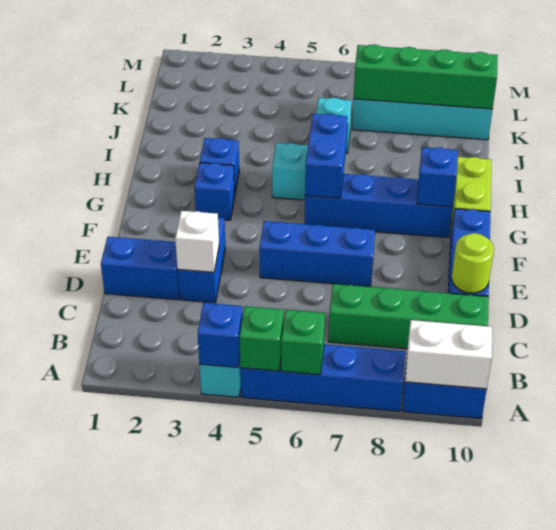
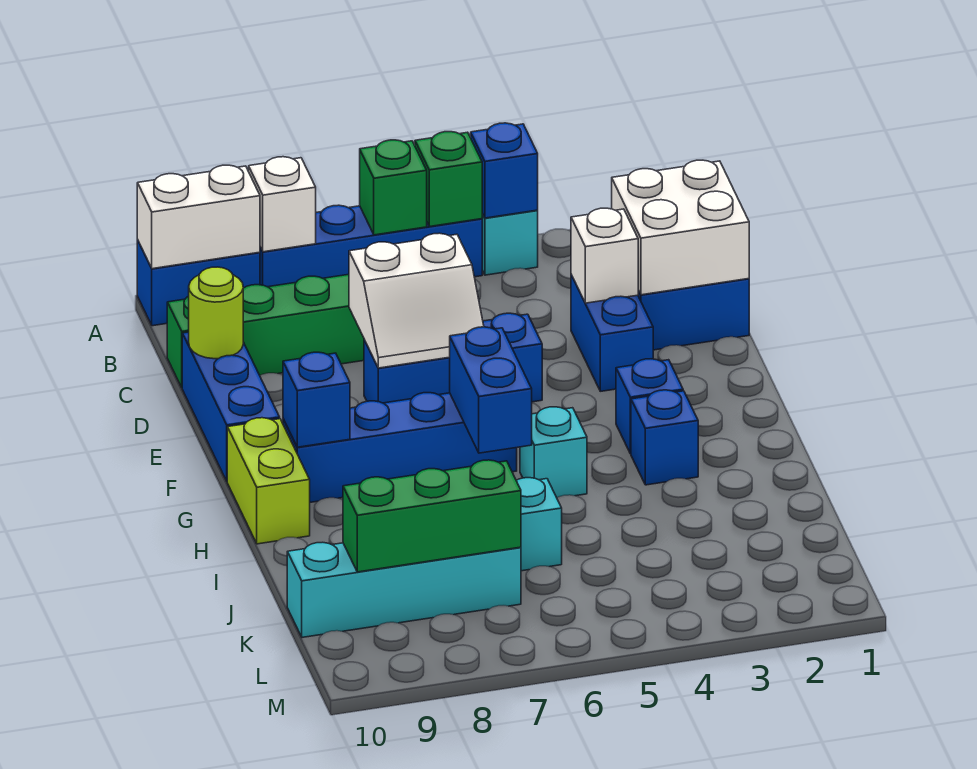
none -> white brick A8 level 2
none -> white brick C1:D2 level 2
none -> white slope D6:E7 level 2 top D
green brick K7:K10 level 2 -> green brick K7:K9 level 2

